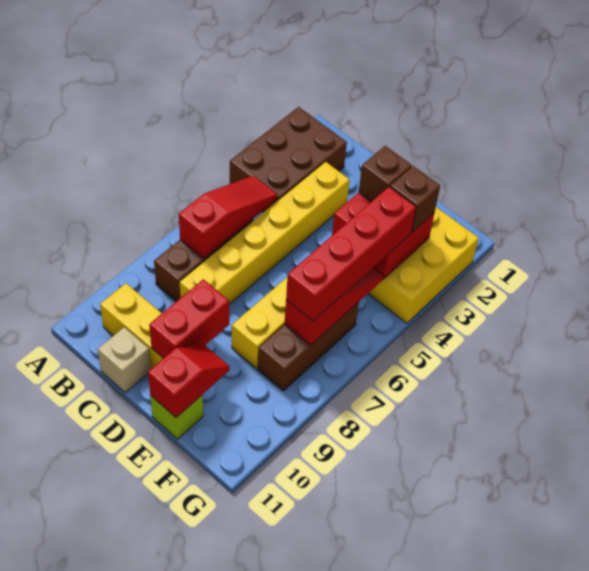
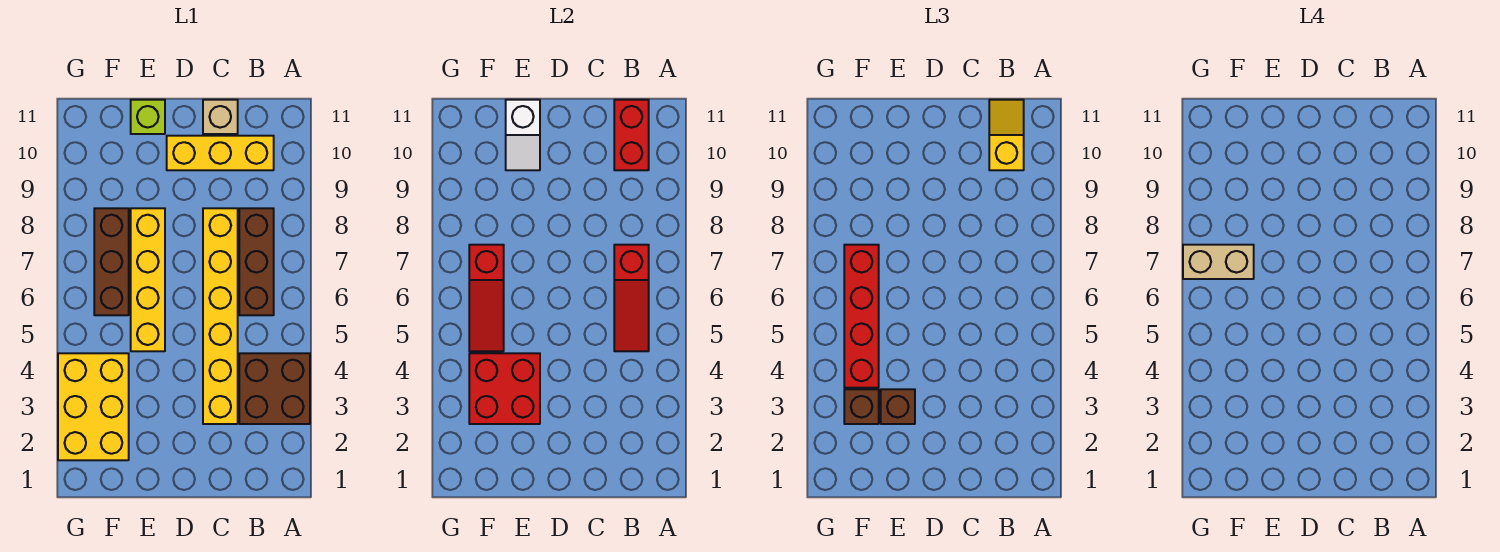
brown brick A2:B4 level 1 -> brown brick A3:B4 level 1
none -> yellow slope B10:B11 level 3 top 10
red brick D9:D10 level 2 -> red brick B10:B11 level 2
red slope E10:E11 level 2 top 11 -> white slope E10:E11 level 2 top 11
none -> tan brick F7:G7 level 4

